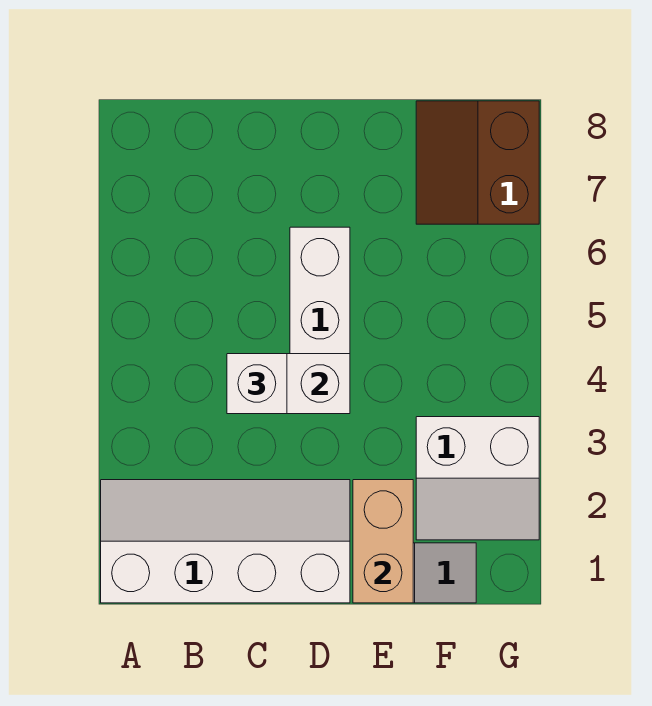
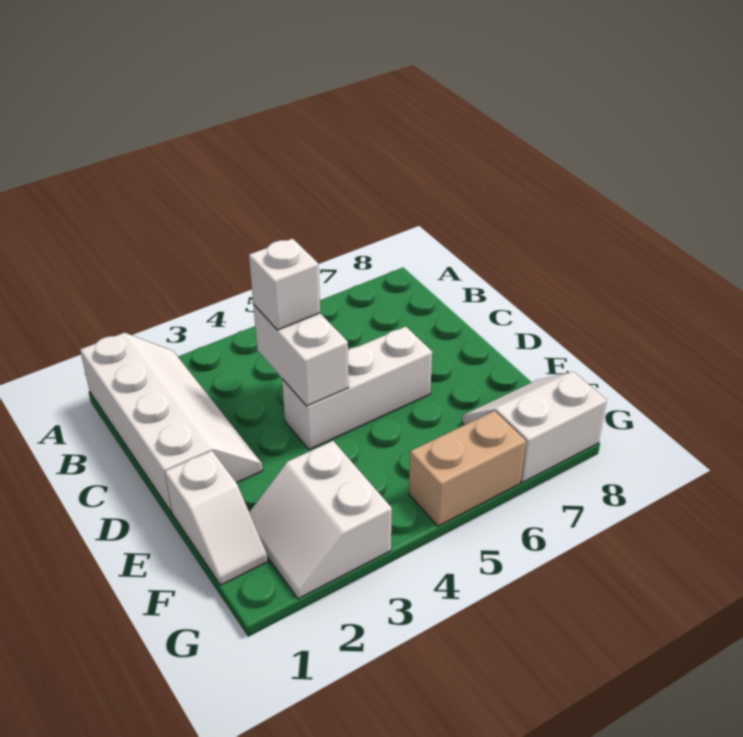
tan brick E1:E2 level 2 -> tan brick G5:G6 level 1
brown slope F7:G8 level 1 top G -> white slope F7:G8 level 1 top G

